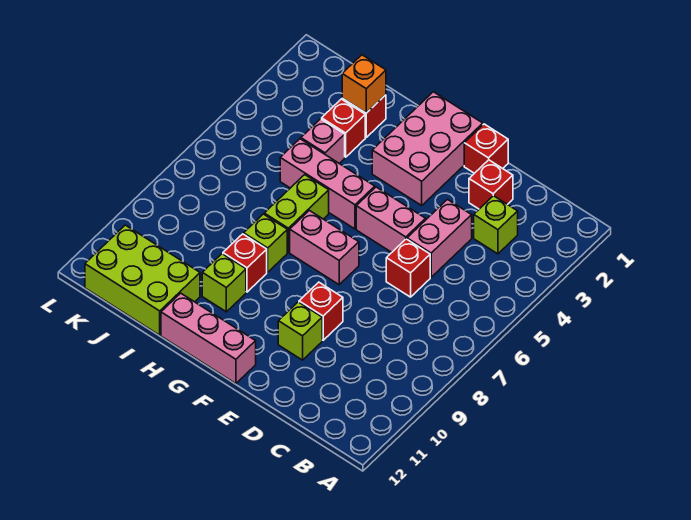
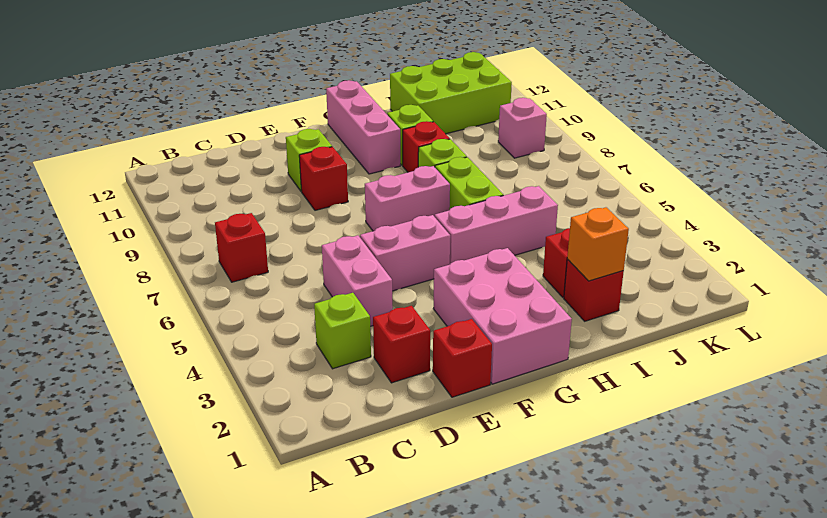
red brick D6 level 1 -> red brick B7 level 1
pink brick F12:H12 level 1 -> pink brick G10:G12 level 1
pink brick I4 level 1 -> pink brick K9 level 1

